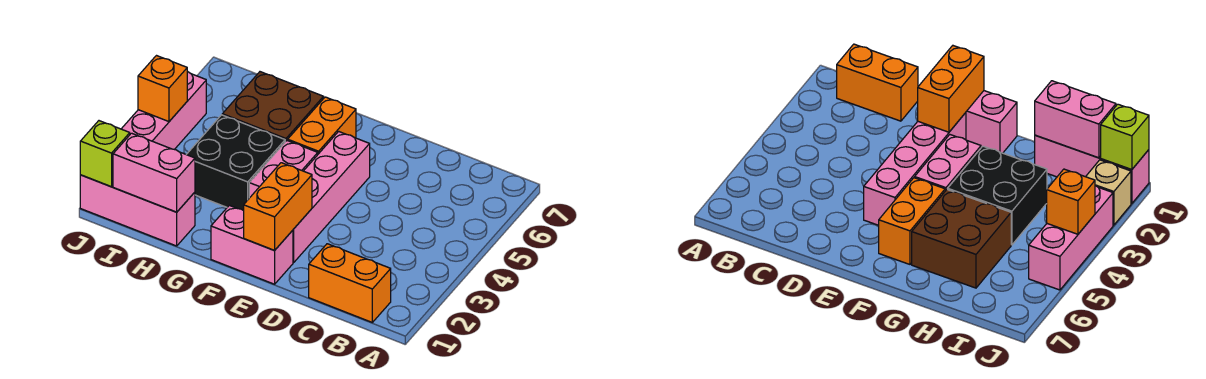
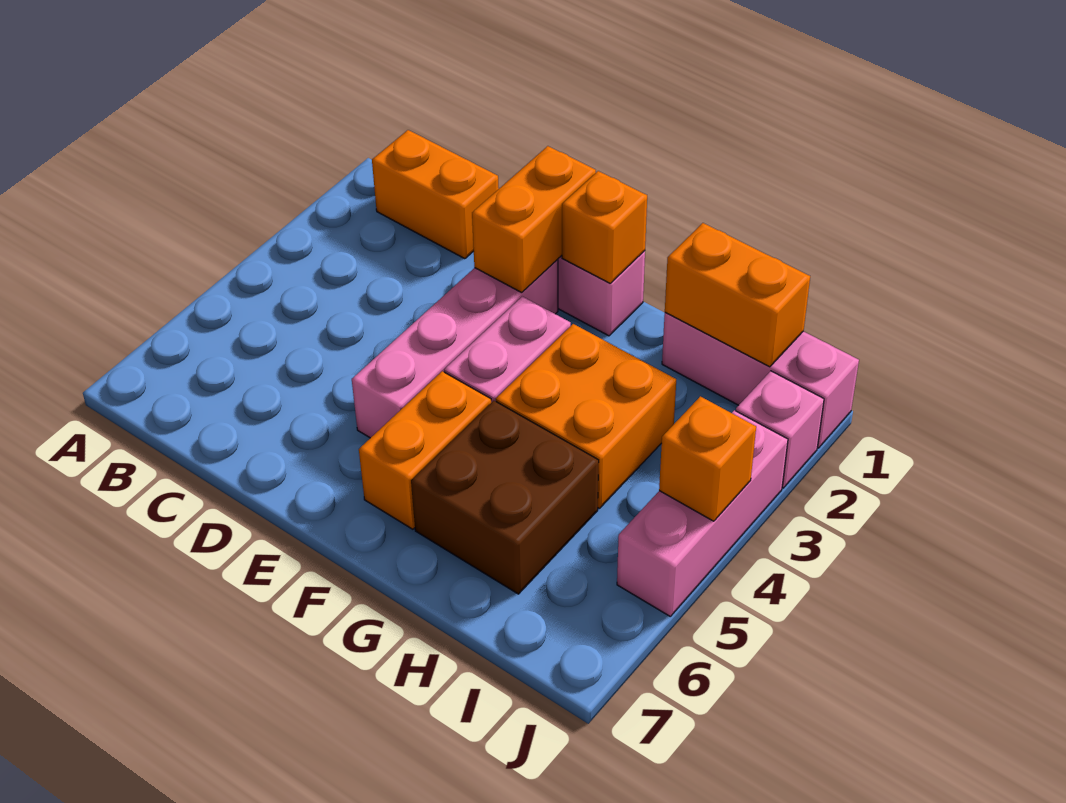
none -> orange brick F1 level 2
black brick G3:H4 level 1 -> orange brick G3:H4 level 1
pink brick H1:I1 level 2 -> orange brick H1:I1 level 2
lime brick J1 level 2 -> none
tan brick J2 level 1 -> pink brick J2 level 1

